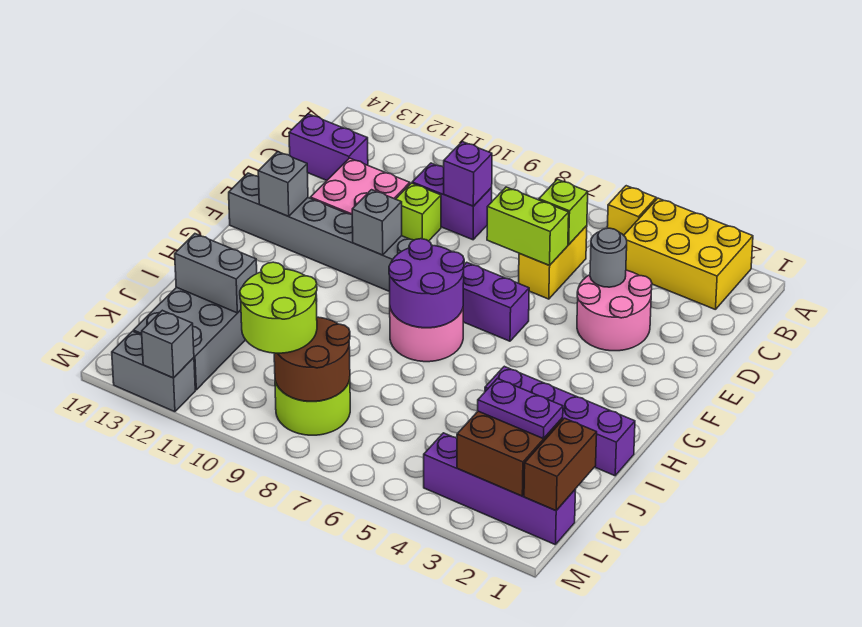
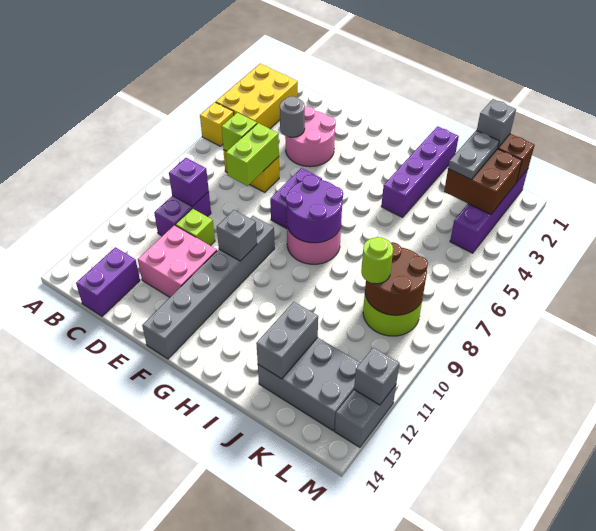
grey brick F13 level 2 -> grey brick K1 level 3
purple plate K2:K3 level 3 -> grey plate K2:K3 level 3
lime round brick K9:L10 level 3 -> lime round brick K9 level 3

